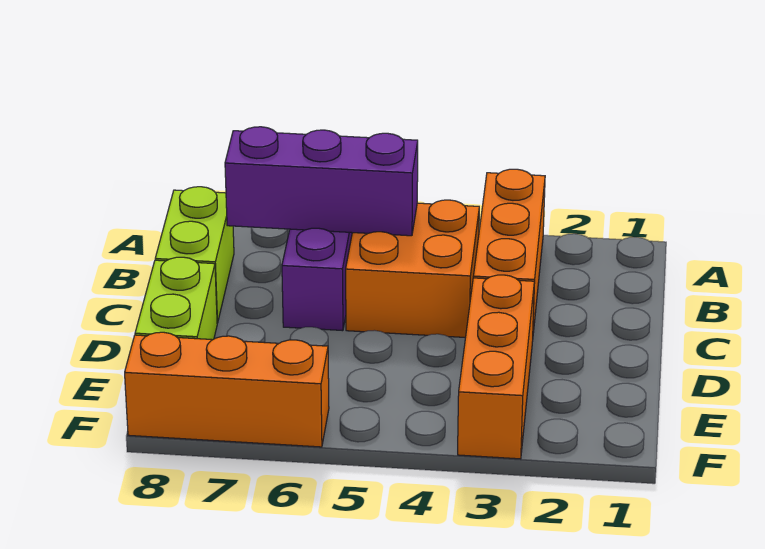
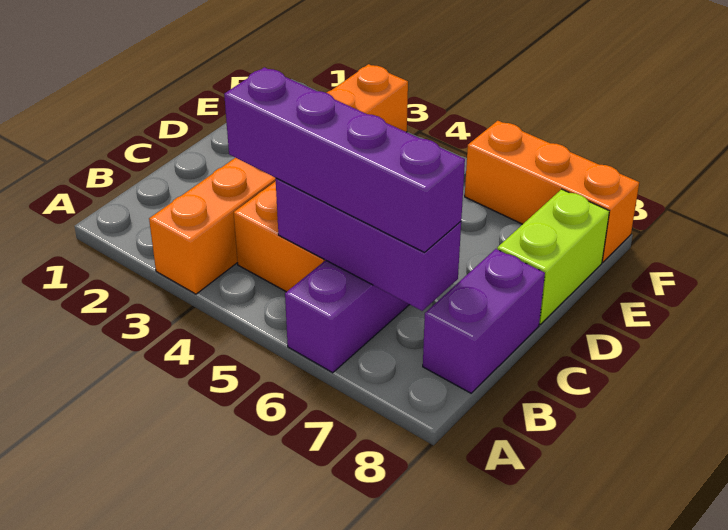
none -> purple brick B4:B7 level 3
lime brick B8:C8 level 1 -> purple brick B8:C8 level 1

